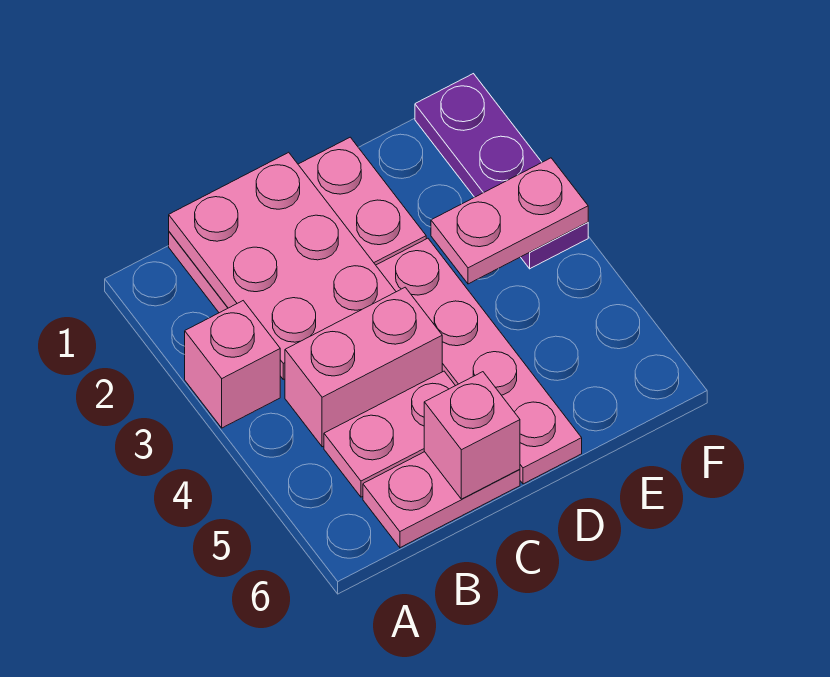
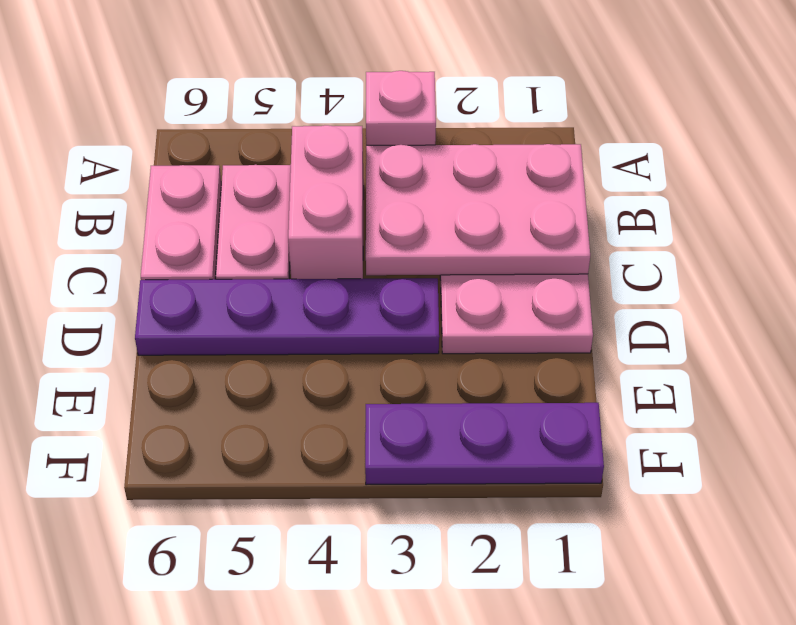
pink brick C6 level 2 -> none
pink plate D3:D6 level 1 -> purple plate D3:D6 level 1
pink plate E3:F3 level 2 -> none

